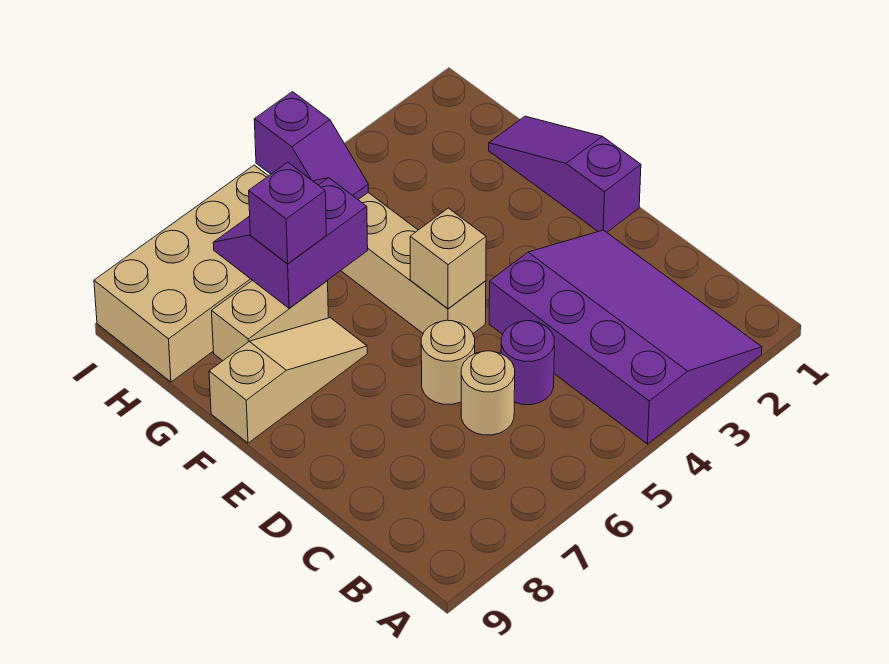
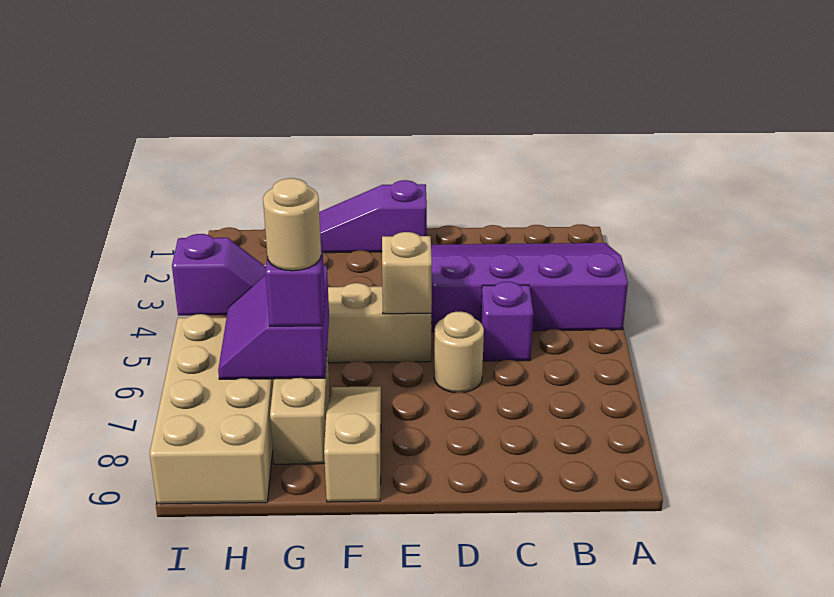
purple round brick C5 level 1 -> purple brick C5 level 1
tan round brick C6 level 1 -> tan round brick G7 level 4

